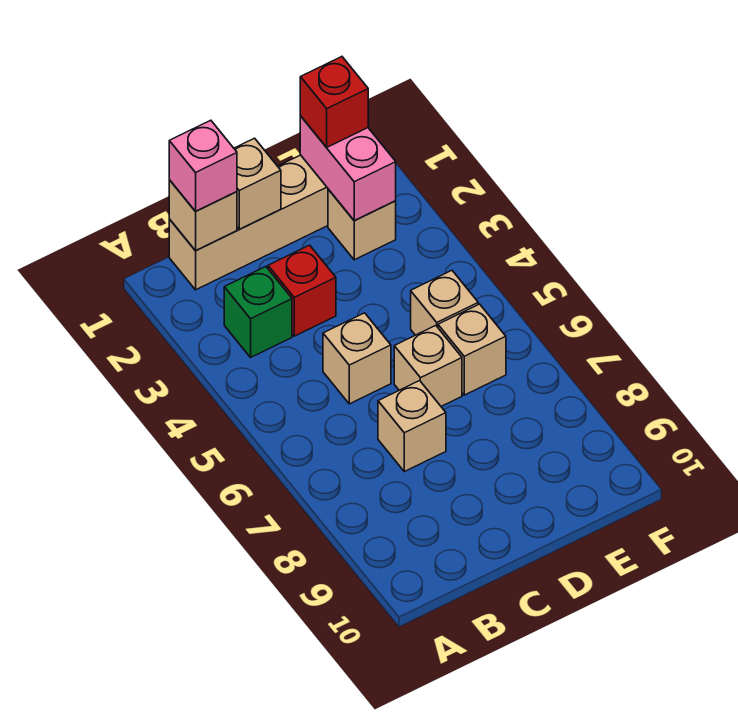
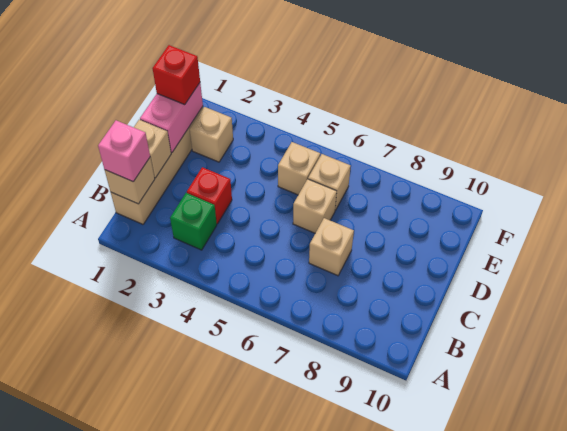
tan brick C5 level 1 -> none
pink brick E1:E2 level 2 -> pink brick D1:E1 level 2

